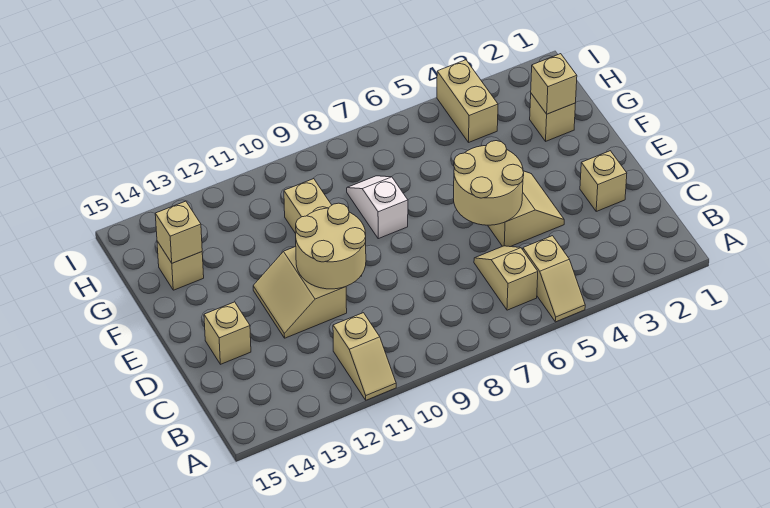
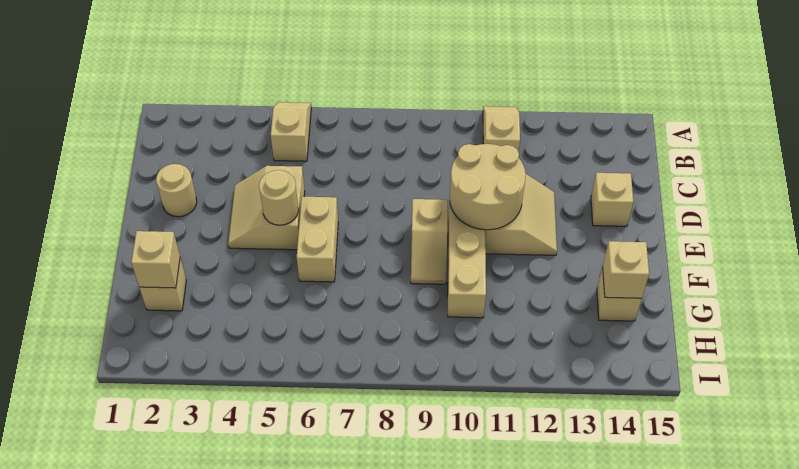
tan slope B6:C6 level 1 top B -> tan slope E9:F9 level 1 top E
tan brick D2 level 1 -> tan round brick D2 level 1
tan round brick D5:E6 level 2 -> tan round brick E5 level 2
white slope F8:G8 level 1 top F -> none
tan brick H4:I4 level 1 -> tan brick E6:F6 level 1

